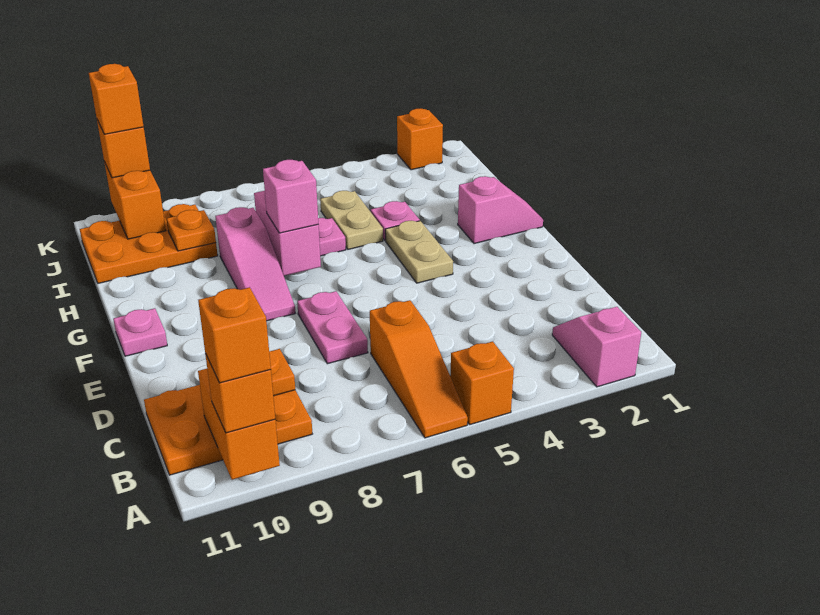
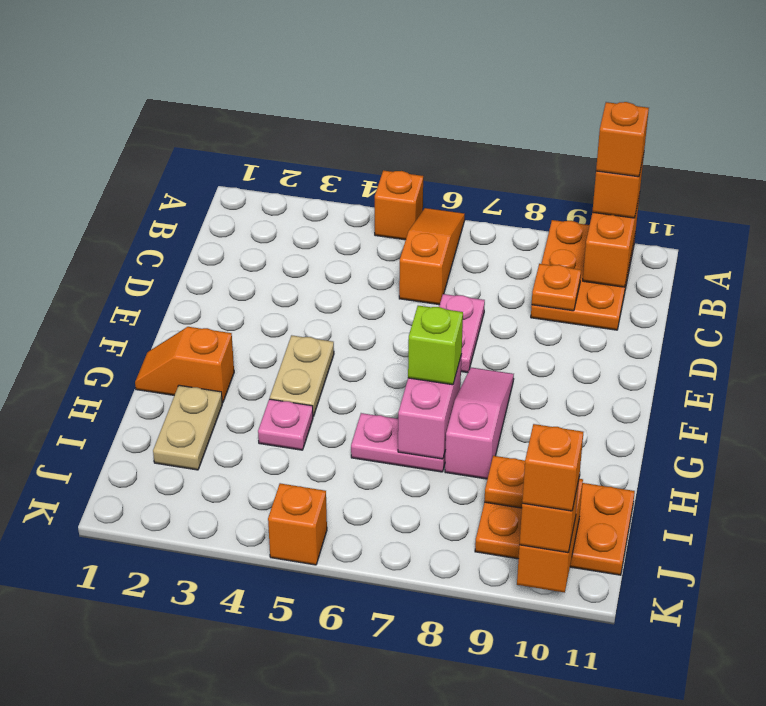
pink slope A2:B2 level 1 top A -> none
orange plate B9:C11 level 1 -> orange plate A9:C10 level 1
pink plate F11 level 1 -> none
pink slope G1:G2 level 1 top 2 -> orange slope G1:G2 level 1 top 2
pink brick G7 level 3 -> lime brick G7 level 3
tan plate H5:I5 level 1 -> tan plate H2:I2 level 1
orange brick K2 level 1 -> orange brick K5 level 1

